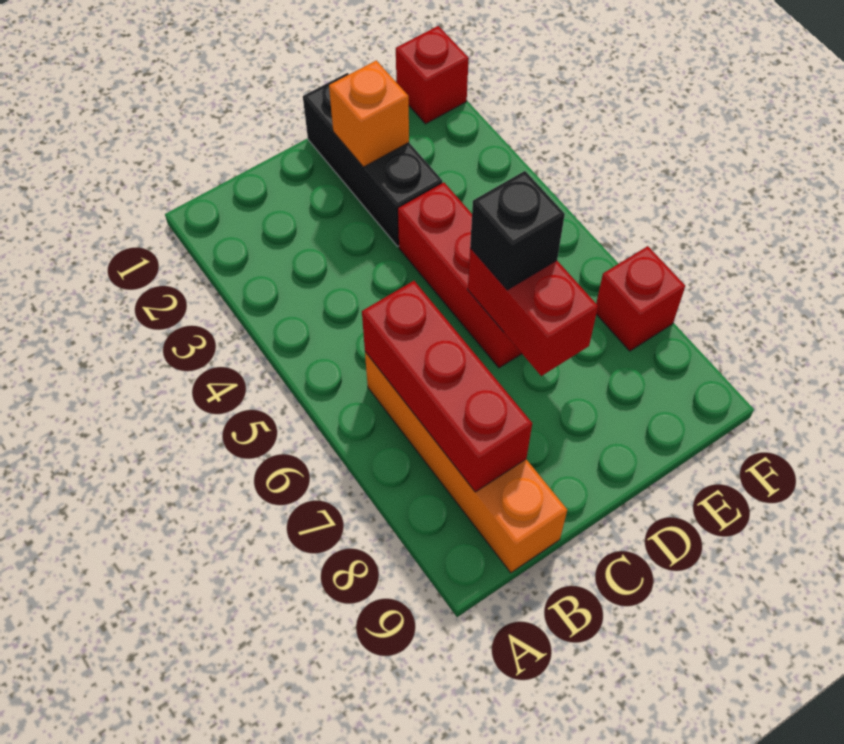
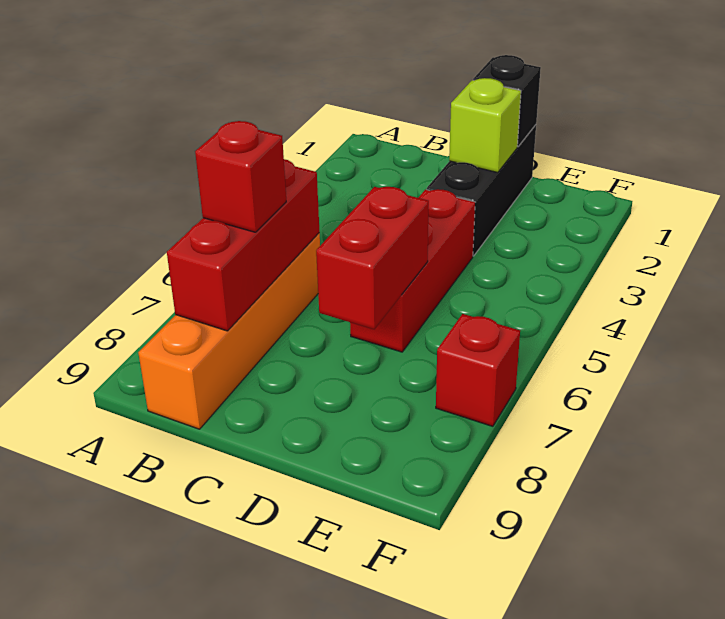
orange brick D2 level 2 -> lime brick D2 level 2
black brick D6 level 3 -> black brick D1 level 2
red brick F1 level 1 -> red brick B7 level 3

